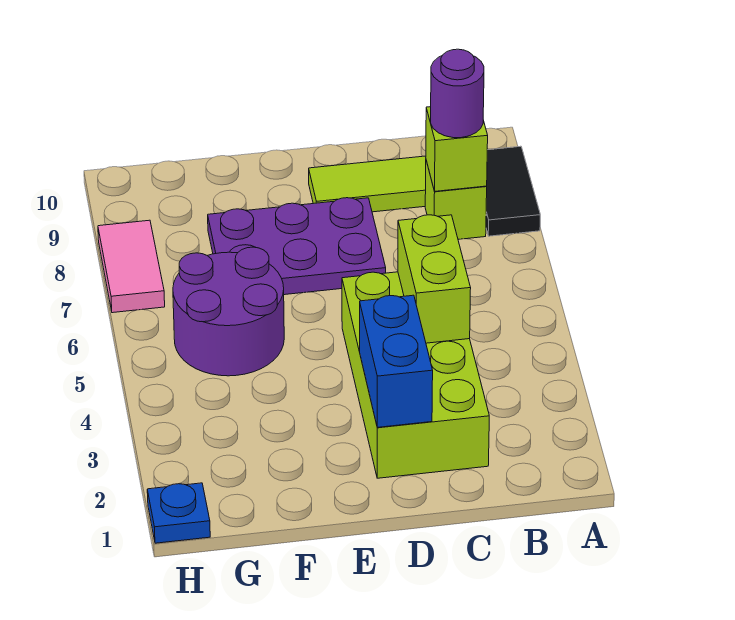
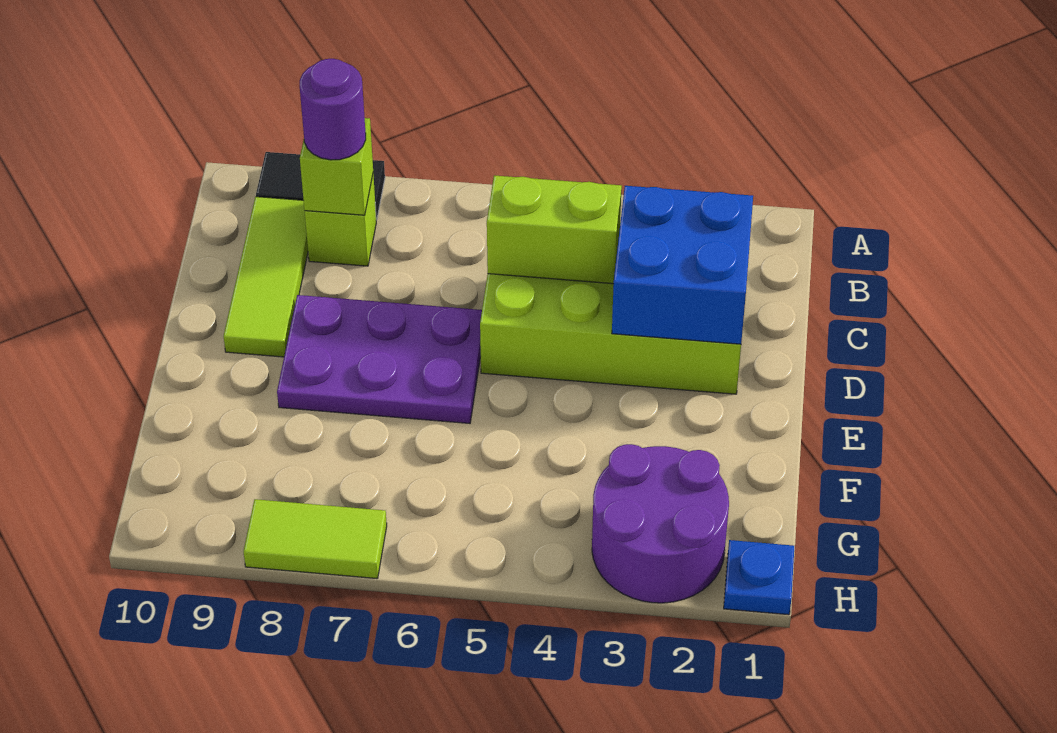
blue brick D2:D3 level 2 -> blue brick C2:D3 level 2
purple plate D7:F8 level 1 -> purple plate D6:E8 level 1
purple round brick F5:G6 level 1 -> purple round brick G2:H3 level 1
pink tile H7:H8 level 1 -> lime tile H7:H8 level 1

